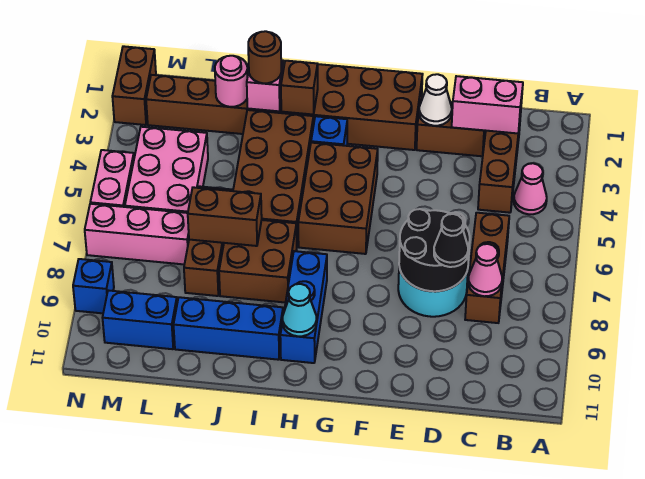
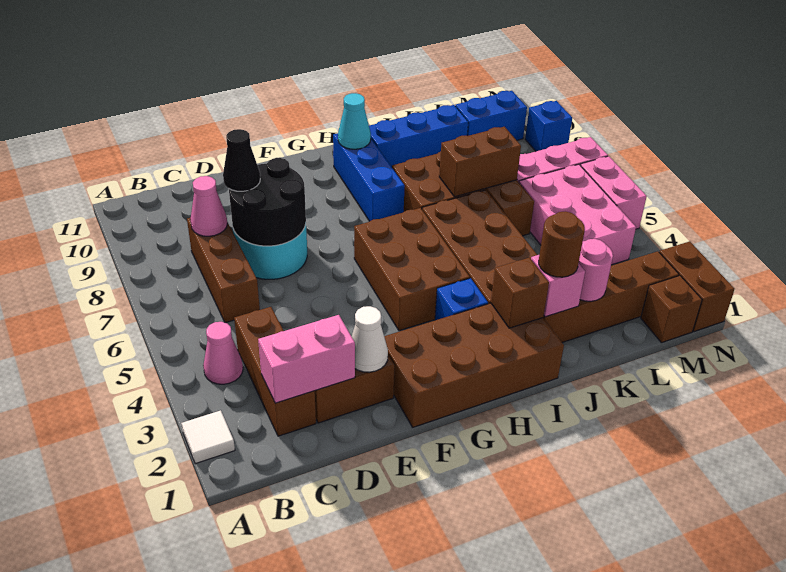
none -> white tile A2 level 1
none -> brown brick M1 level 1

